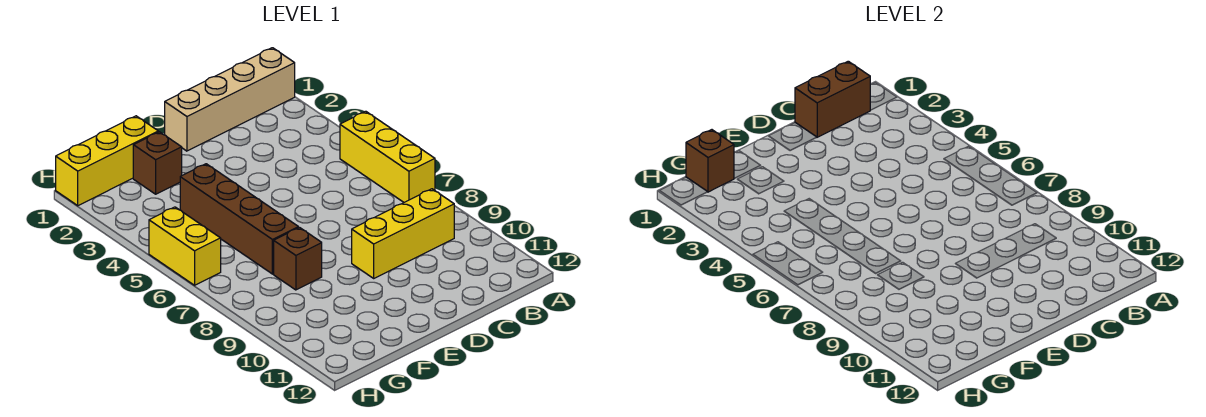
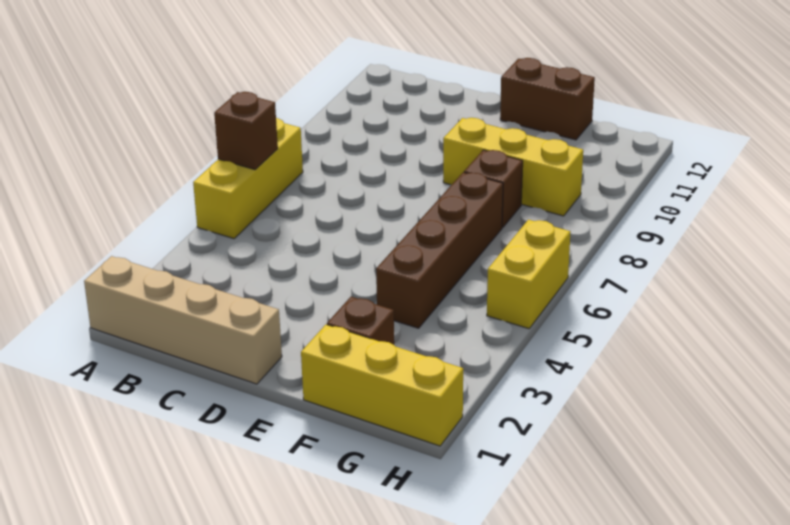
brown brick B1:C1 level 2 -> brown brick E12:F12 level 1
yellow brick B9:D9 level 1 -> yellow brick E9:G9 level 1
brown brick G1 level 2 -> brown brick A6 level 2

